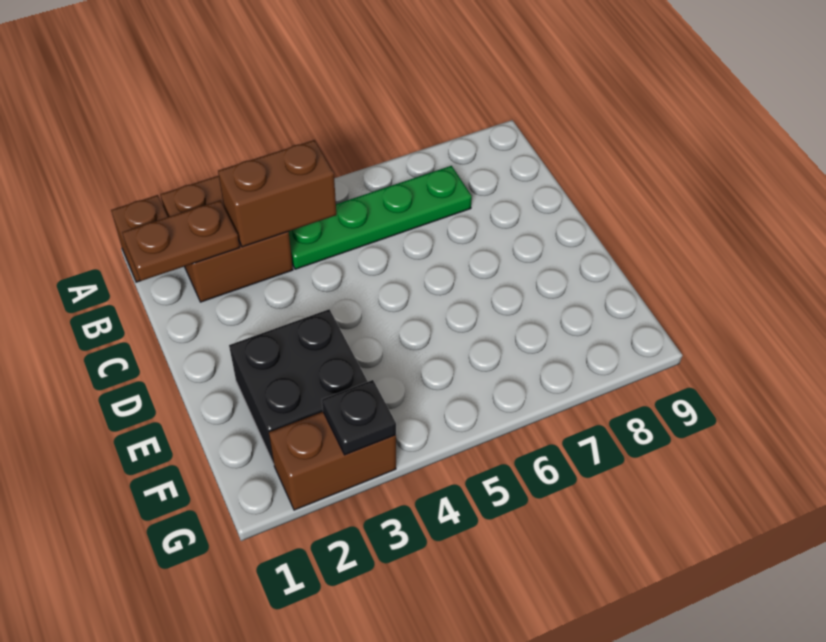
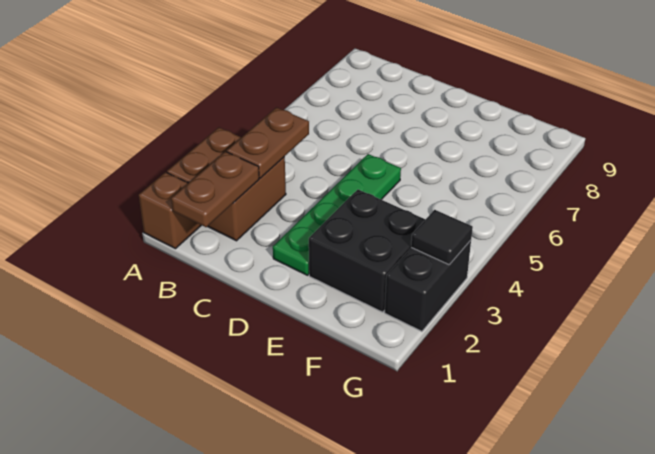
brown brick B3:B4 level 2 -> brown plate B3:B4 level 2
green plate B4:B7 level 1 -> green plate D2:D5 level 1
brown brick G2:G3 level 1 -> black brick G2:G3 level 1
black plate G3 level 2 -> black tile G3 level 2

